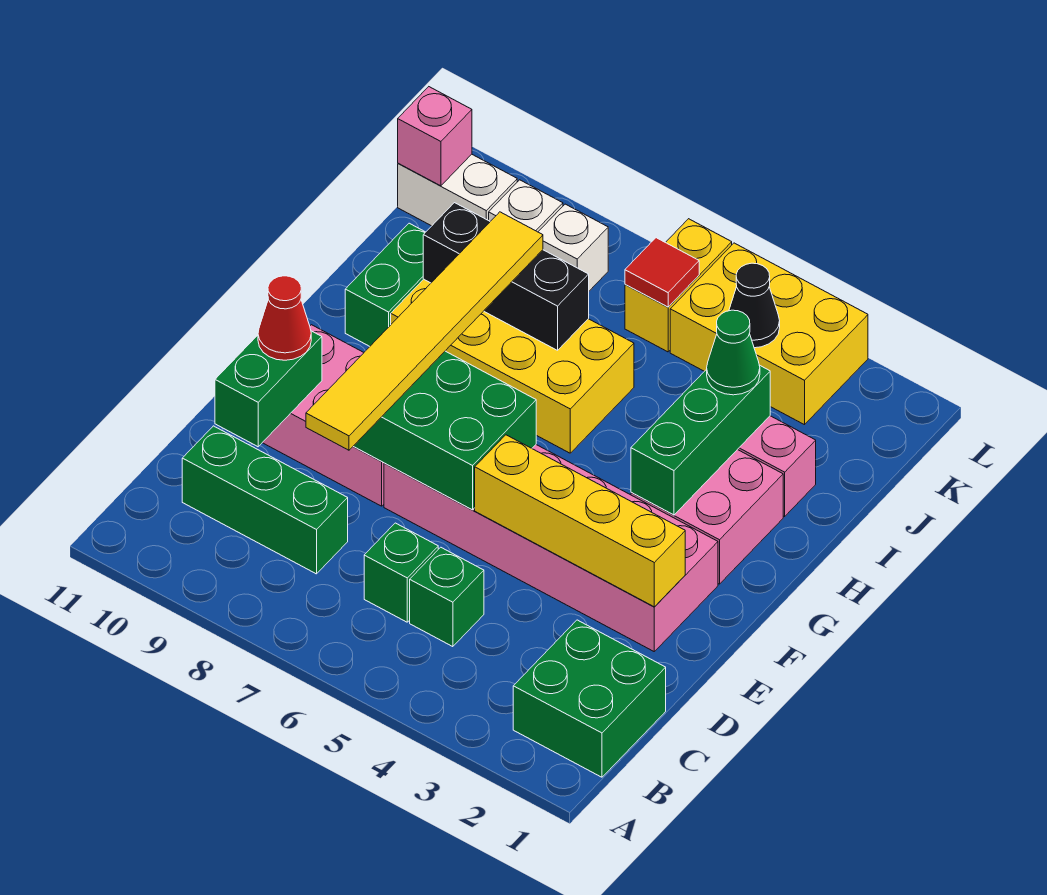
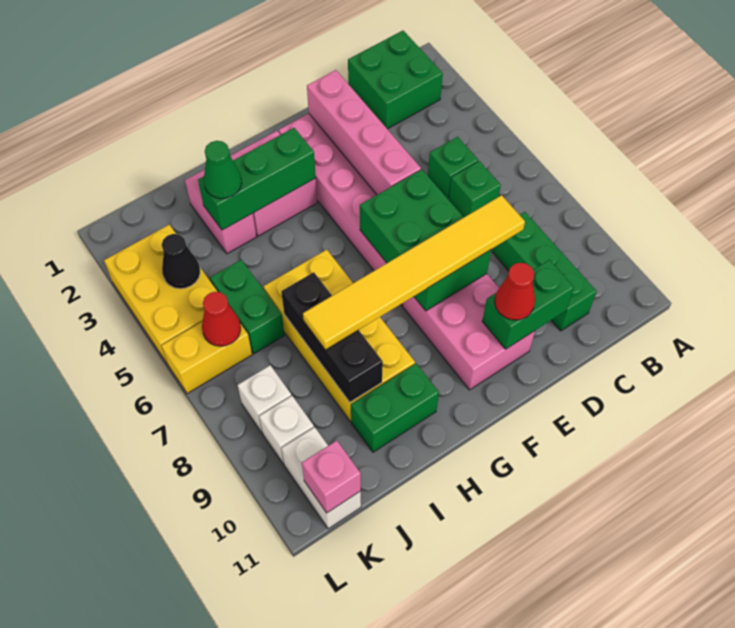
yellow brick E2:E5 level 2 -> pink brick E2:E5 level 2
none -> green brick J5:J6 level 1
red tile K6 level 2 -> red cone K6 level 2

